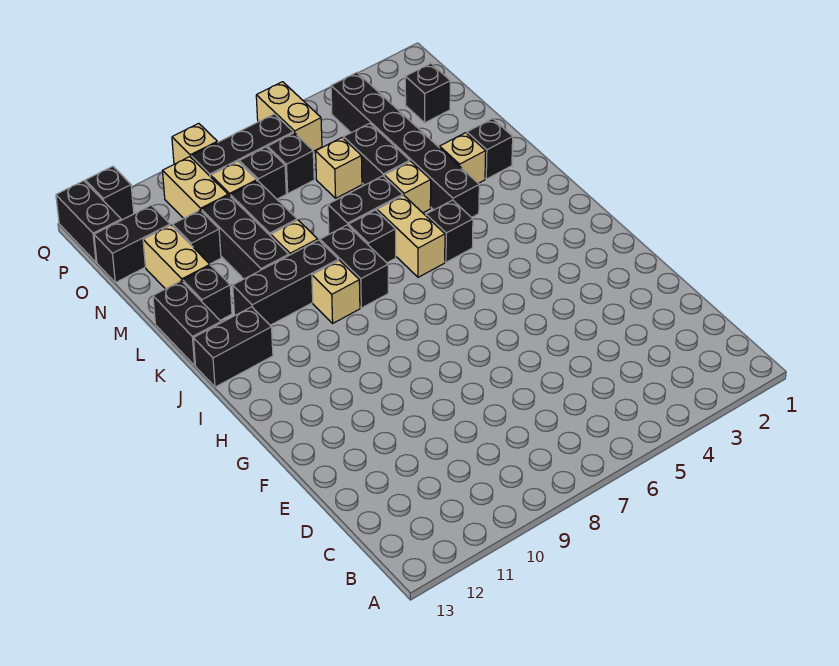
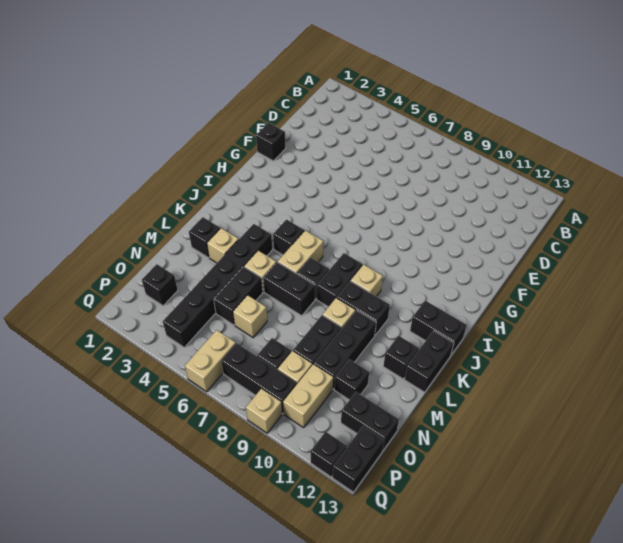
black brick K9:K11 level 1 -> black brick K9:K10 level 1
tan brick M12:N12 level 1 -> none
black brick O7 level 1 -> black brick F1 level 1

